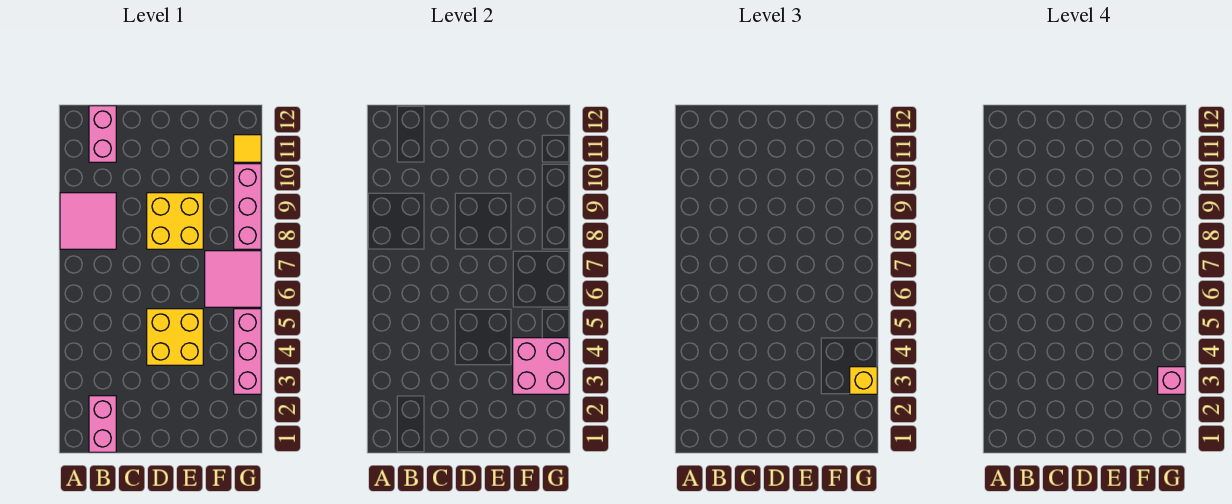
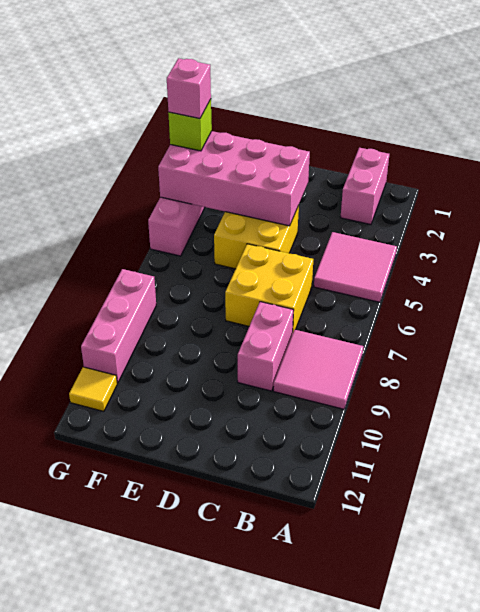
pink brick B11:B12 level 1 -> pink brick C8:C9 level 1
yellow brick D8:E9 level 1 -> yellow brick C6:D7 level 1
pink brick F3:G4 level 2 -> pink brick D3:G4 level 2
pink tile F6:G7 level 1 -> pink tile A4:B5 level 1
yellow brick G3 level 3 -> lime brick G3 level 3

